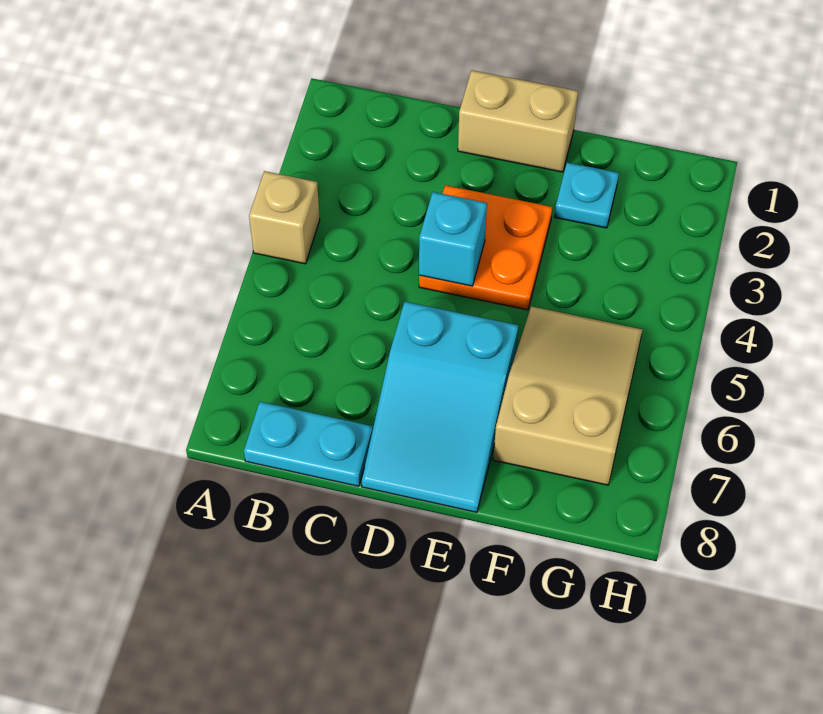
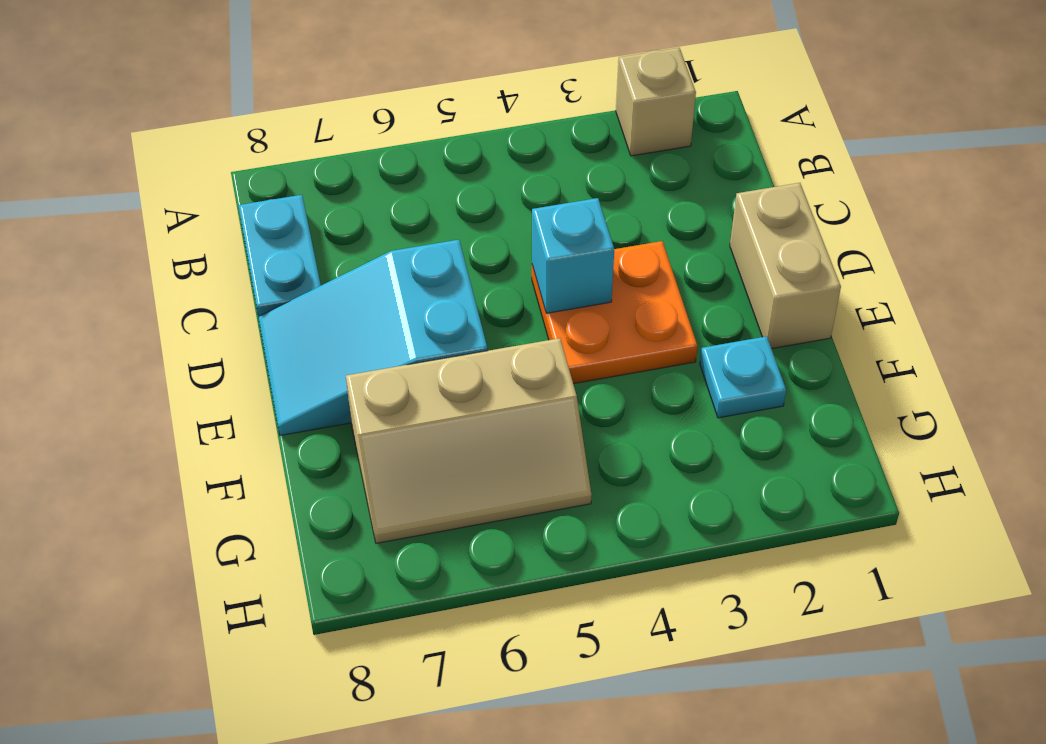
tan brick A4 level 1 -> tan brick A2 level 1
tan slope F5:G7 level 1 top 7 -> tan slope F5:G7 level 1 top F

